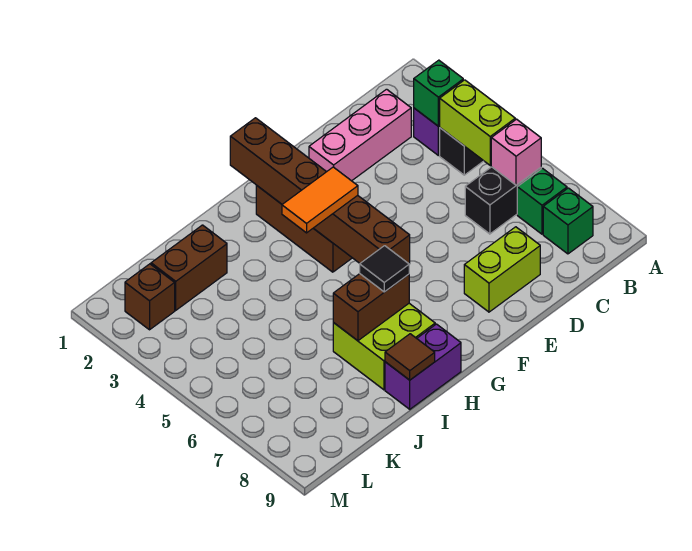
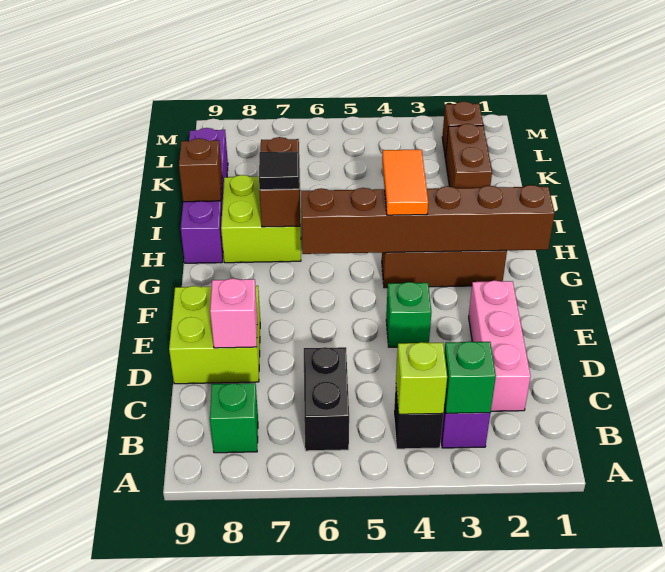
lime brick B4:B5 level 2 -> lime brick B4 level 2
pink brick B6 level 2 -> pink brick D8 level 2
green brick B7 level 1 -> green brick E4 level 1
lime brick D8:E8 level 1 -> lime brick D8:E9 level 1
purple brick H9:I9 level 1 -> purple brick H9:K9 level 1
brown tile I9 level 2 -> brown brick I9 level 2

